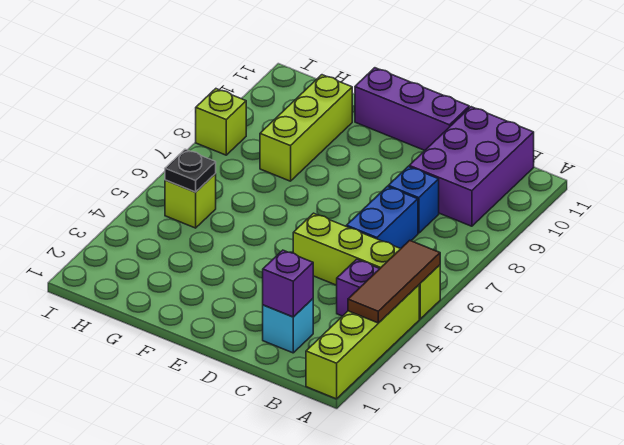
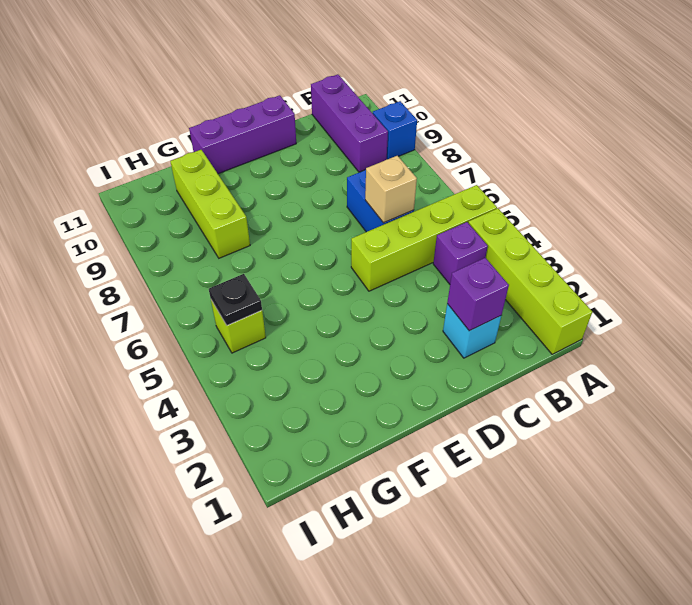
brown tile A3:A5 level 2 -> none
purple brick B9:C11 level 1 -> purple brick B9:B11 level 1
none -> tan brick C6 level 2
blue brick C8 level 1 -> blue brick A9 level 1
lime brick I8 level 1 -> none

